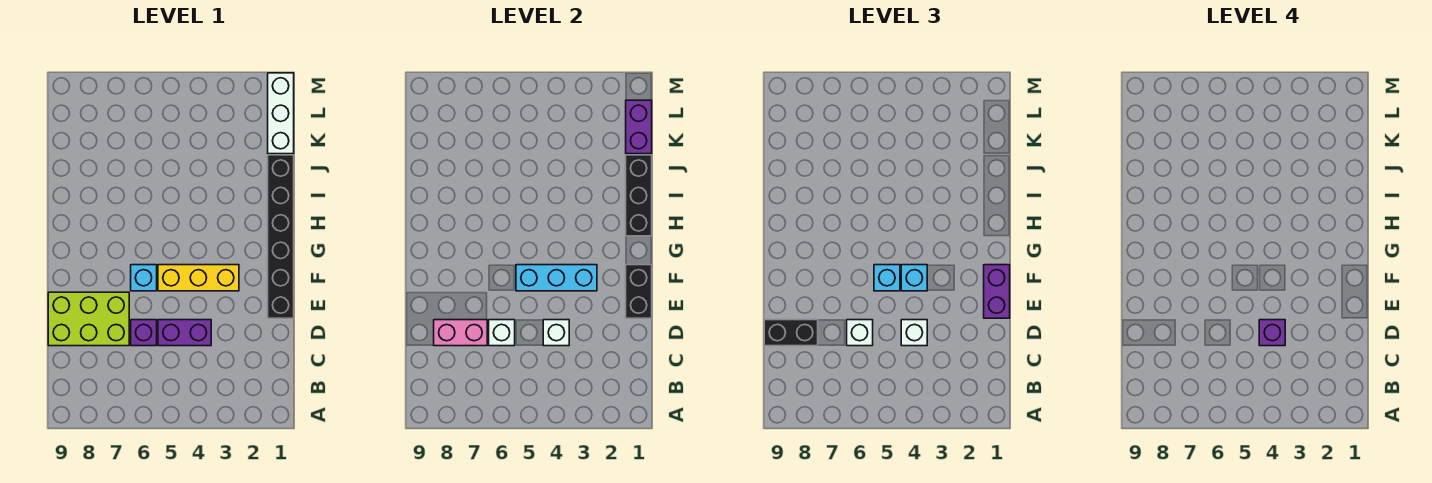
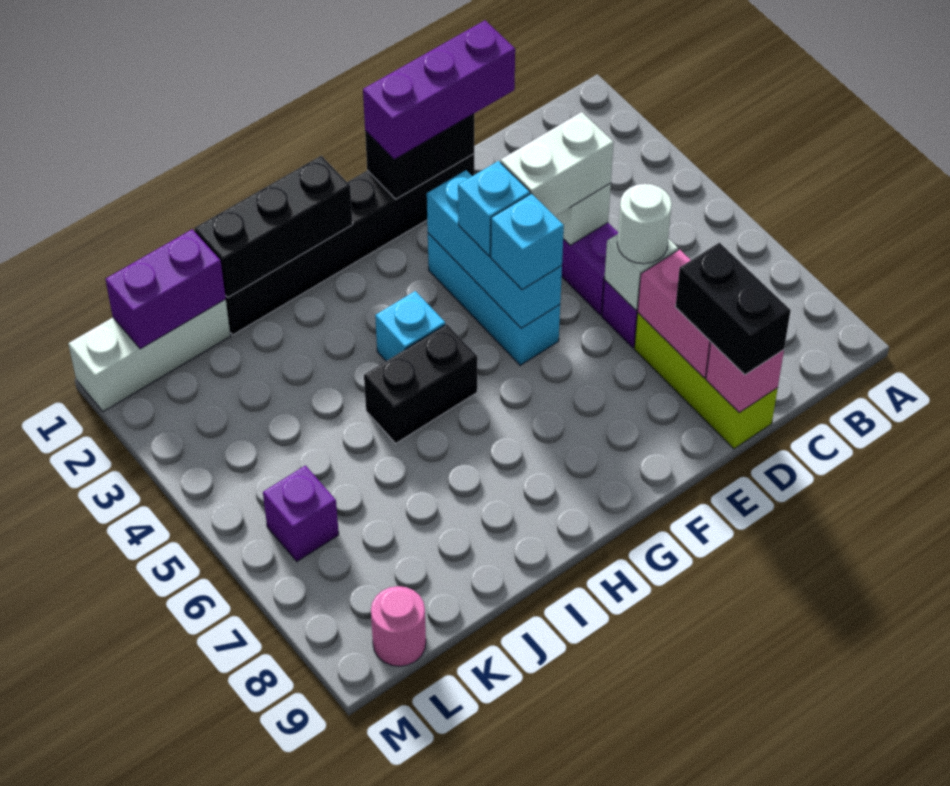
white brick D4 level 3 -> white brick D4:E4 level 3
purple brick D4 level 4 -> purple brick L6 level 1
white brick D6 level 3 -> white round brick D6 level 3
lime brick D7:E9 level 1 -> lime brick D7:D9 level 1
none -> pink brick D9 level 2
purple brick E1:F1 level 3 -> purple brick D1:F1 level 3
yellow brick F3:F5 level 1 -> cyan brick F3:F5 level 1
cyan brick F6 level 1 -> cyan brick H4 level 1
none -> black brick H5:I5 level 1
none -> pink round brick L9 level 1

